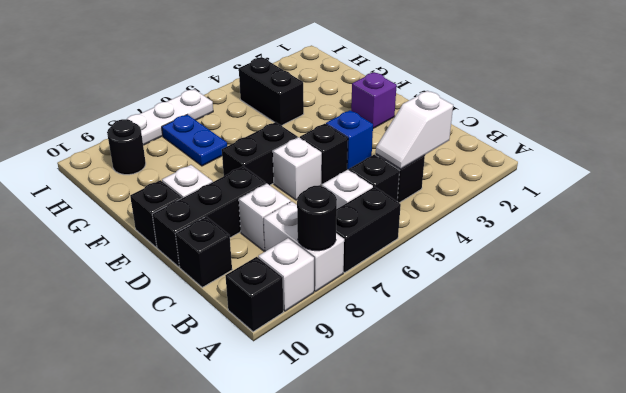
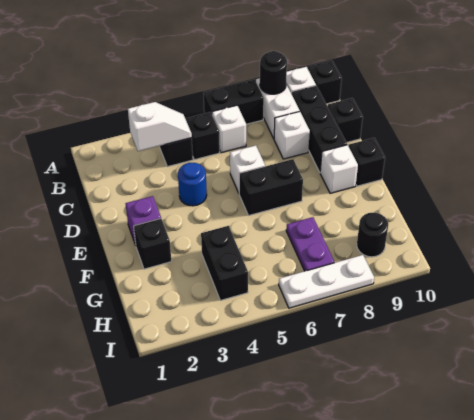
blue brick D4 level 1 -> blue round brick D4 level 1
black brick D5 level 1 -> black brick F2 level 1
black brick D8:D10 level 1 -> black brick B9:D9 level 1
blue plate G7:H7 level 1 -> purple plate G7:H7 level 1

